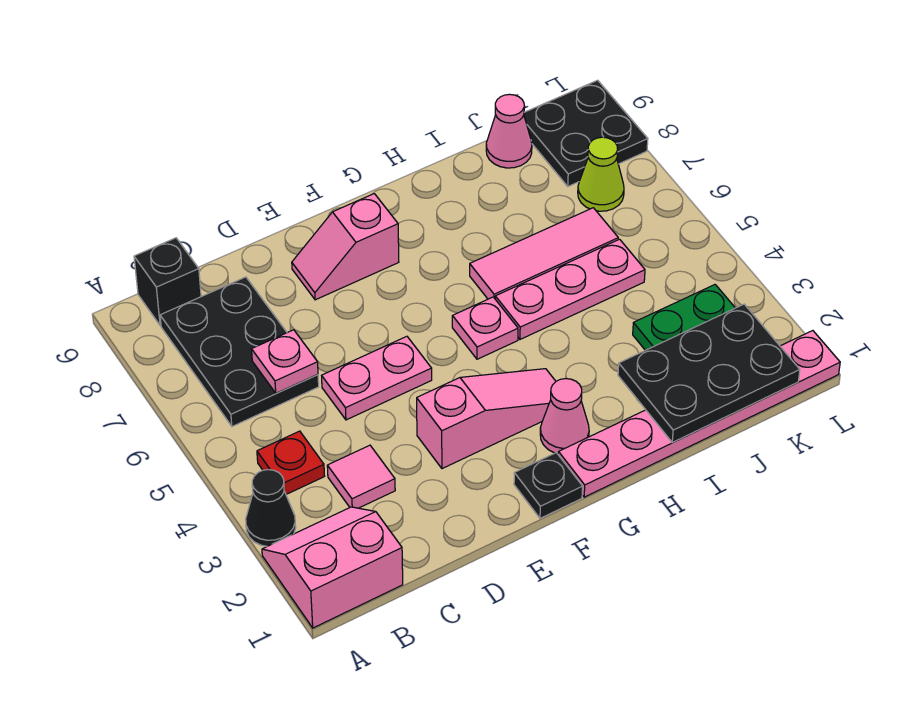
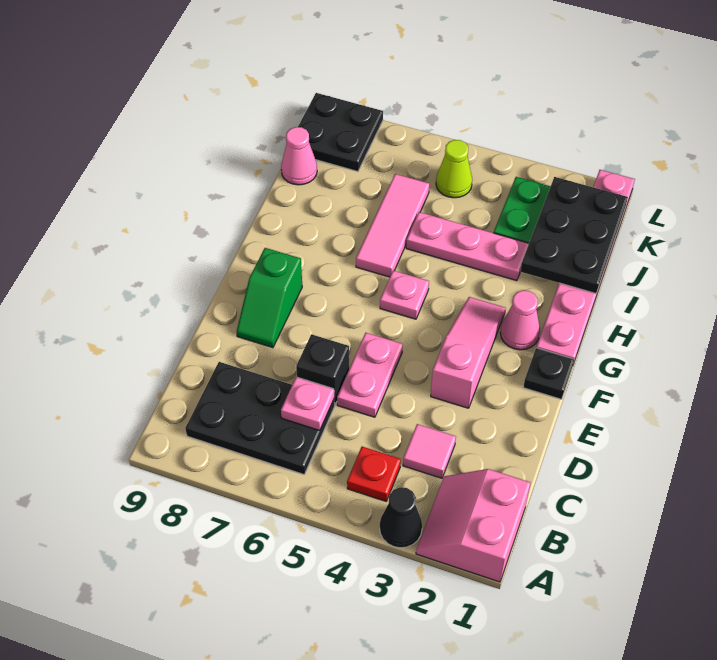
black brick B9 level 1 -> black brick D6 level 1
pink slope E8:F8 level 1 top F -> green slope E8:F8 level 1 top F
pink plate H5:J5 level 1 -> pink plate I3:I5 level 1
lime cone K7 level 1 -> lime cone K5 level 1

